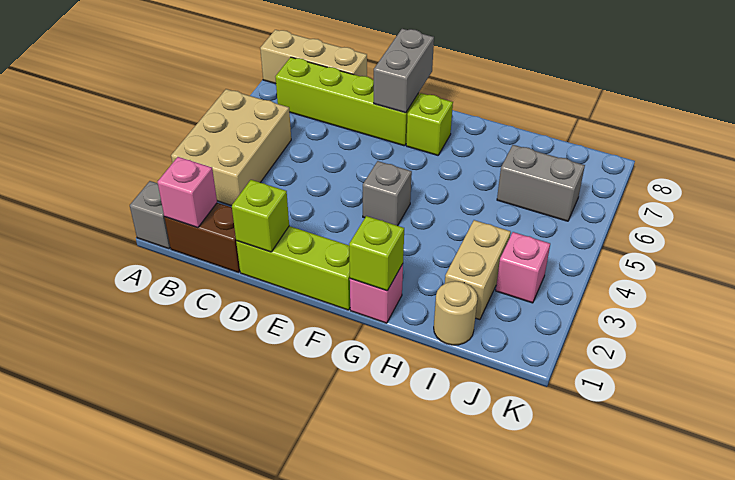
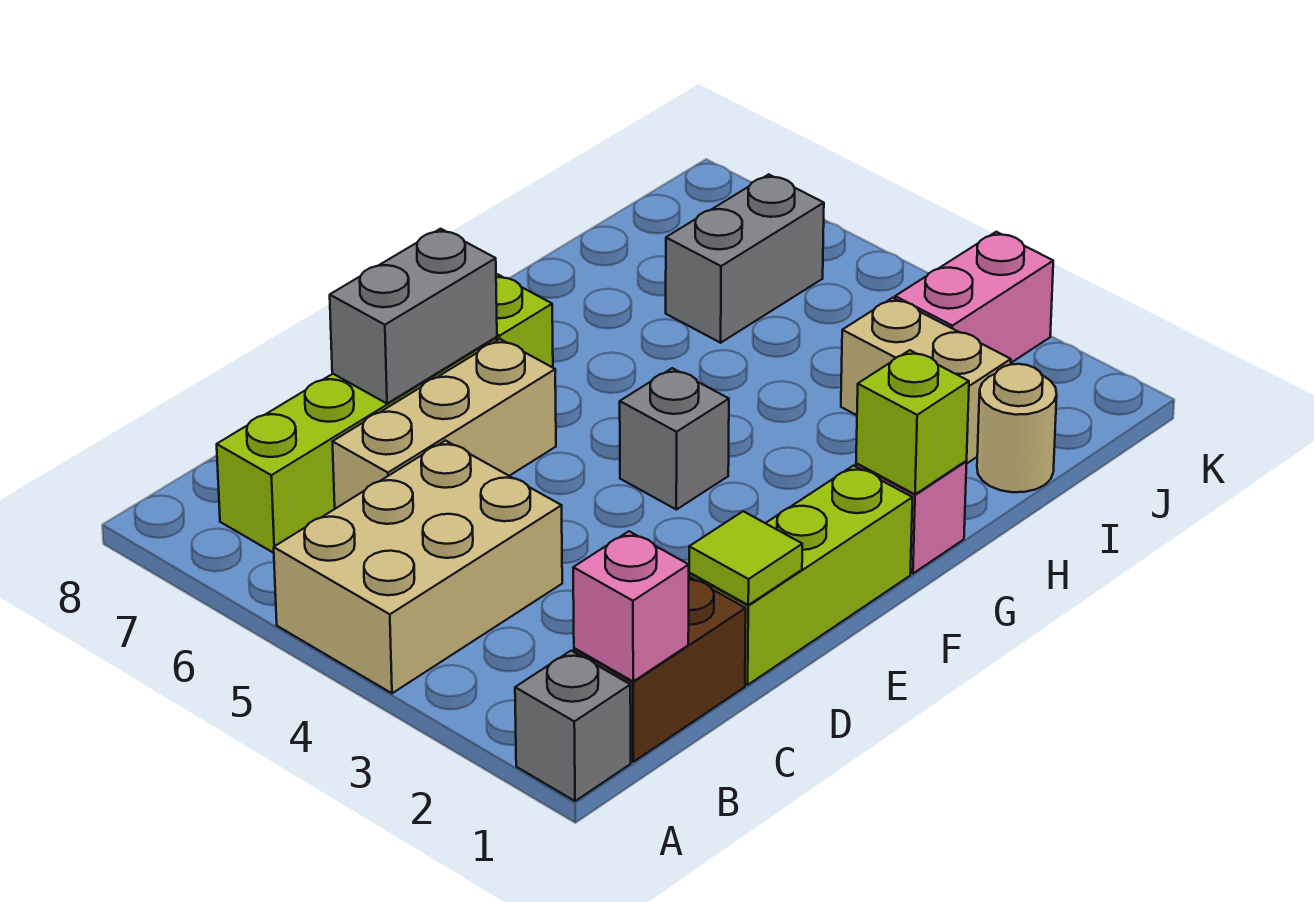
tan brick A3:B5 level 1 -> tan brick A4:C5 level 1
tan brick A8:C8 level 1 -> tan brick C6:E6 level 1
lime brick D1 level 2 -> lime tile D1 level 2
grey brick E7:E8 level 2 -> grey brick D7:E7 level 2
pink brick J3 level 1 -> pink brick J3:K3 level 1

